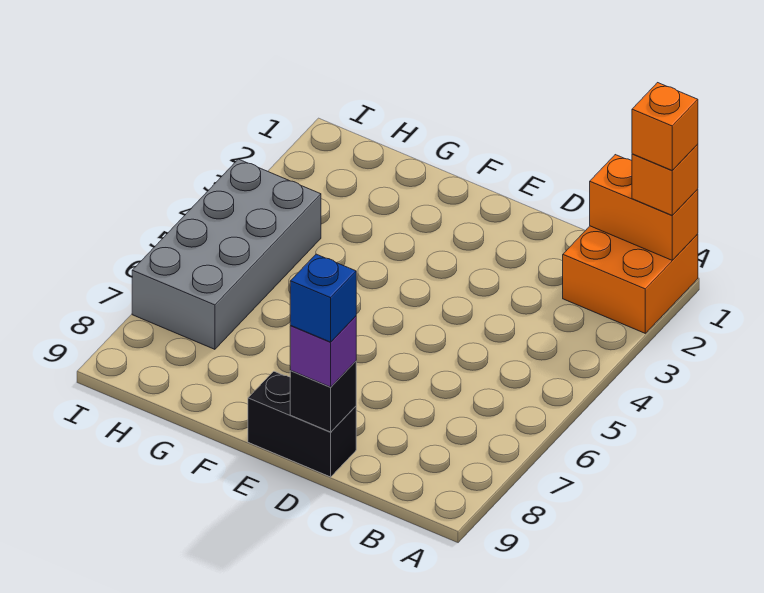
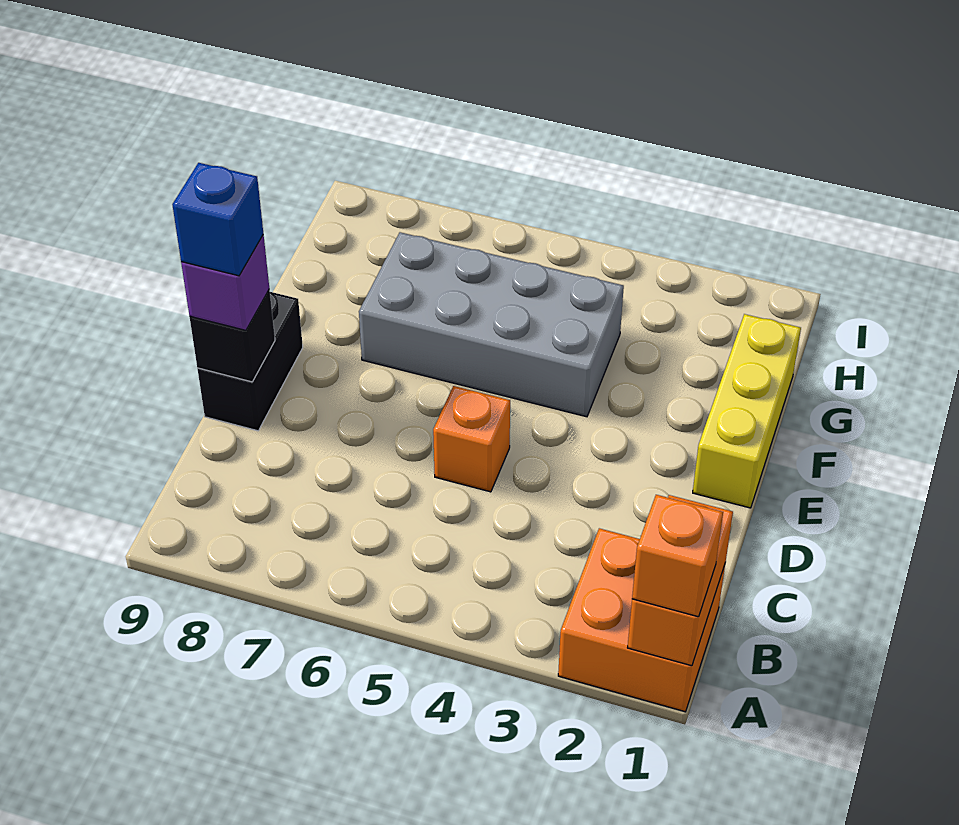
orange brick A1 level 4 -> orange brick D5 level 1
none -> yellow brick E1:G1 level 1
grey brick H4:I7 level 1 -> grey brick F4:G7 level 1

